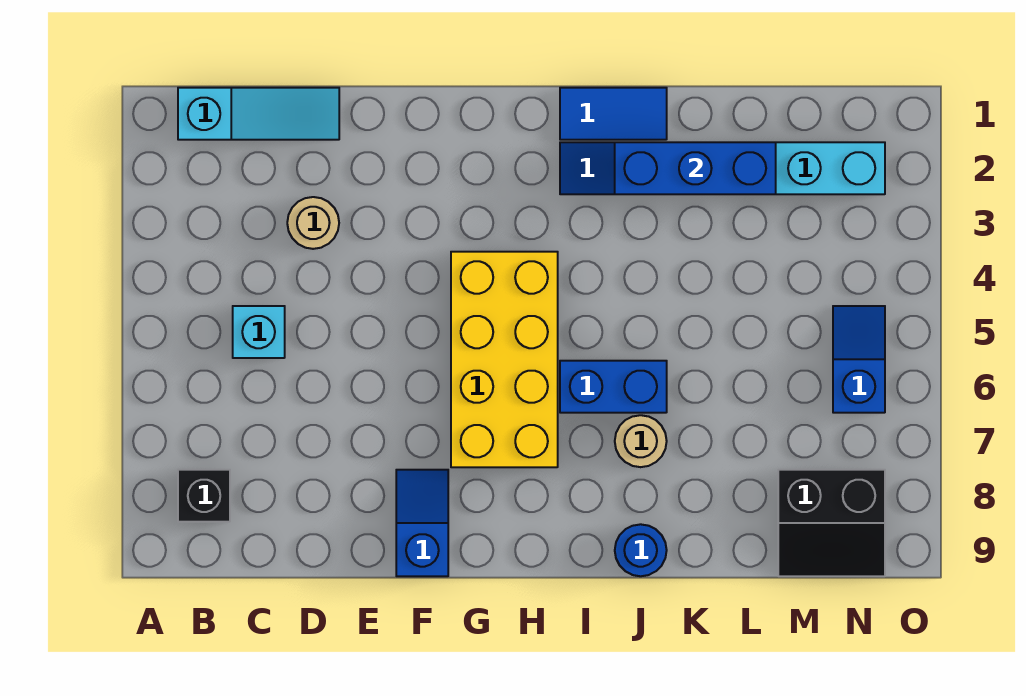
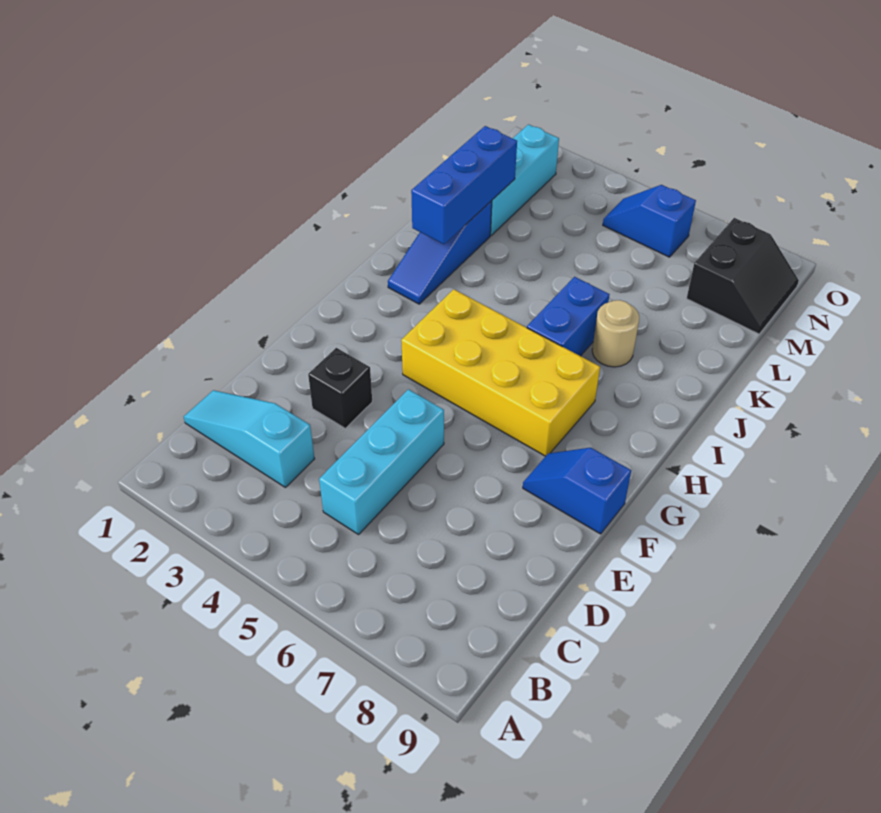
cyan slope B1:D1 level 1 top B -> cyan slope C1:C3 level 1 top 3
black brick B8 level 1 -> black brick E3 level 1
cyan brick C5 level 1 -> cyan brick C5:E5 level 1
tan round brick D3 level 1 -> none
blue tile I1:J1 level 1 -> none
blue round brick J9 level 1 -> none

